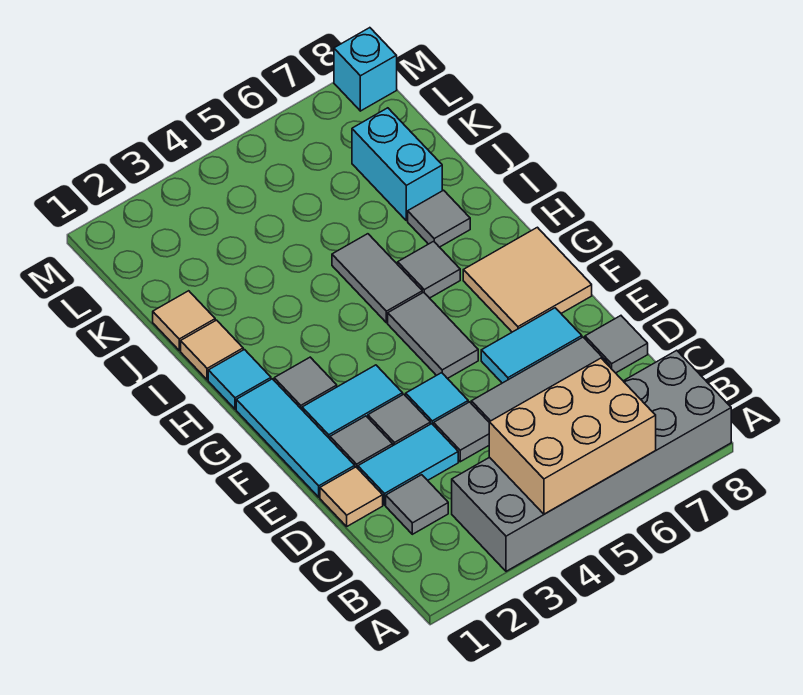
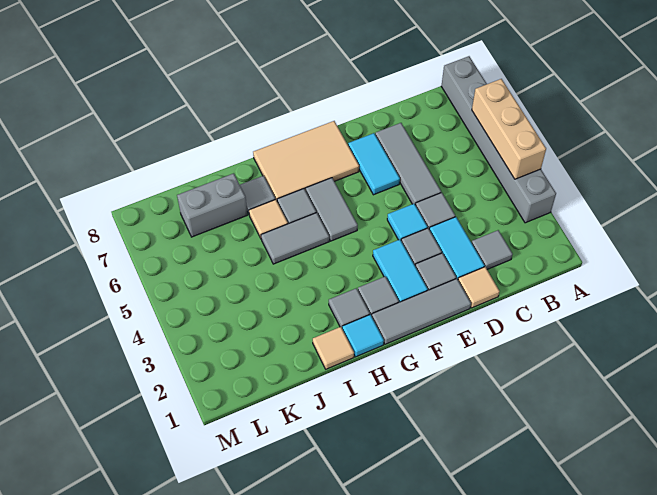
grey brick A3:B8 level 1 -> grey brick A3:A8 level 1
tan brick A4:B6 level 2 -> tan brick A4:A6 level 2
grey tile D8 level 1 -> grey tile H2 level 1
cyan tile E1:G1 level 1 -> grey tile E1:G1 level 1
grey tile F5:G5 level 1 -> grey tile G5:G6 level 1
tan tile F7:G8 level 1 -> tan tile F7:H8 level 1
tan tile J1 level 1 -> tan tile I6 level 1
cyan brick J7:K7 level 1 -> grey brick J7:K7 level 1
cyan brick M8 level 1 -> none

